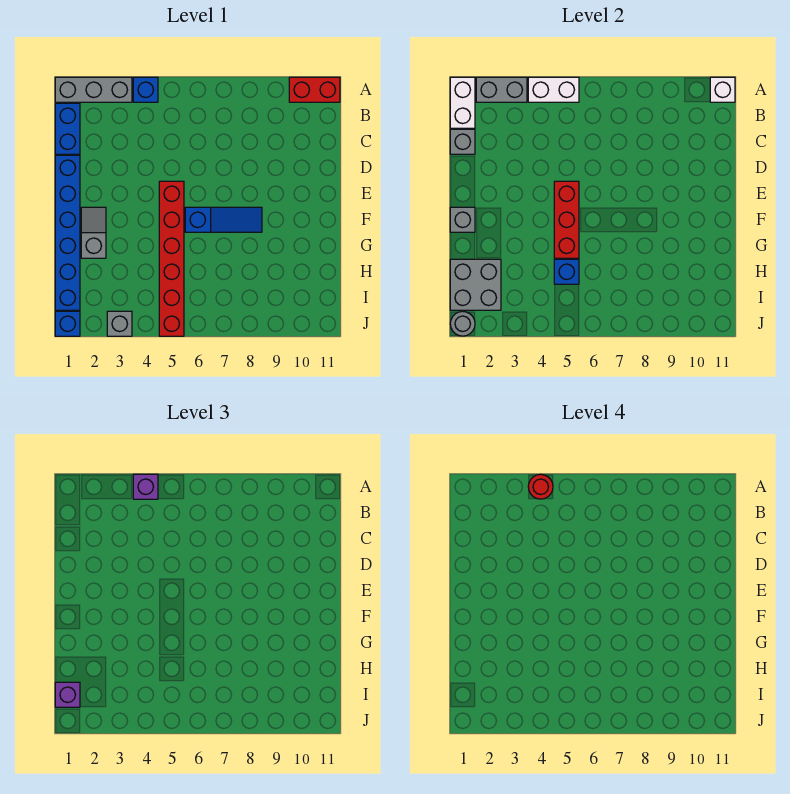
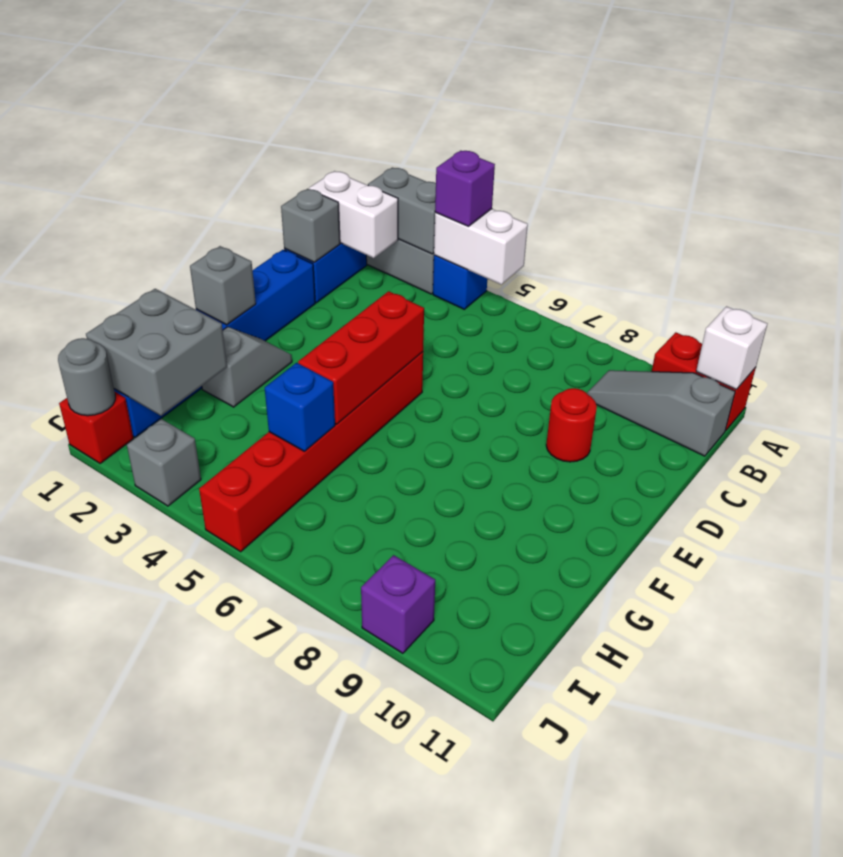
white brick A1:B1 level 2 -> white brick B1:B2 level 2
red round brick A4 level 4 -> red round brick D9 level 1
none -> grey slope B9:B11 level 1 top 11
blue slope F6:F8 level 1 top 6 -> none
purple brick I1 level 3 -> purple brick J9 level 1
blue brick J1 level 1 -> red brick J1 level 1

